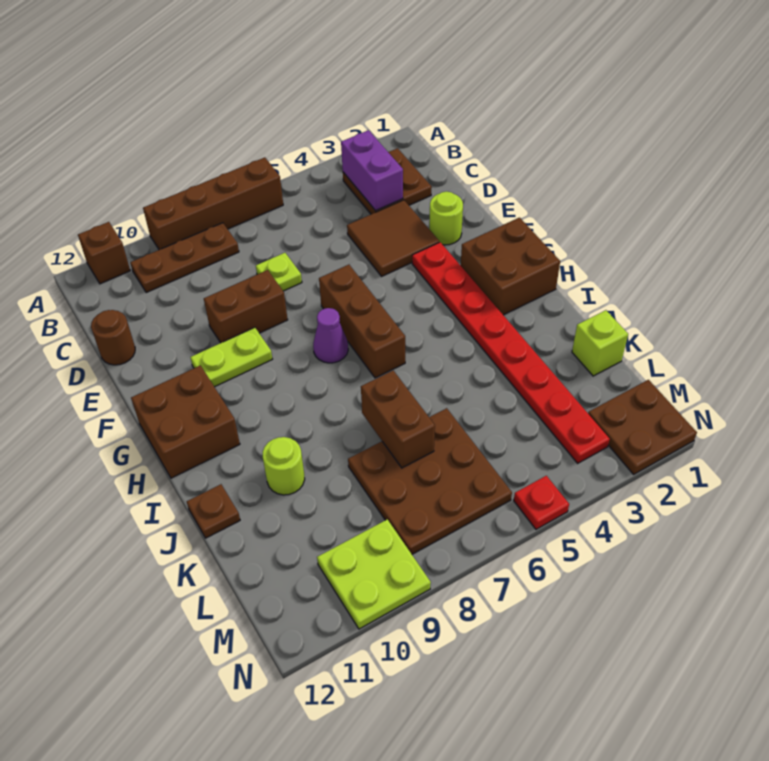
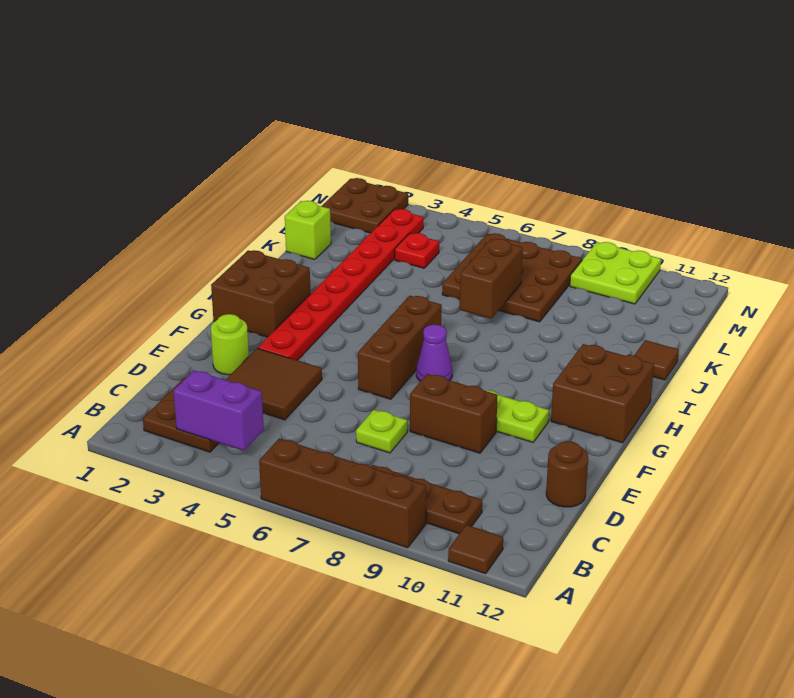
brown brick A11 level 1 -> brown tile A11 level 1
purple brick B3:C3 level 2 -> purple brick B3:B4 level 2
lime round brick J10 level 1 -> none
brown plate J12 level 1 -> brown tile J12 level 1
red plate N5 level 1 -> red plate L4 level 1

